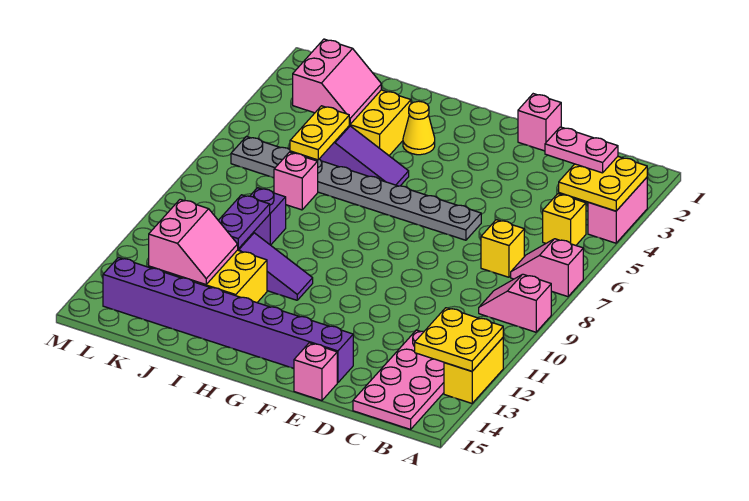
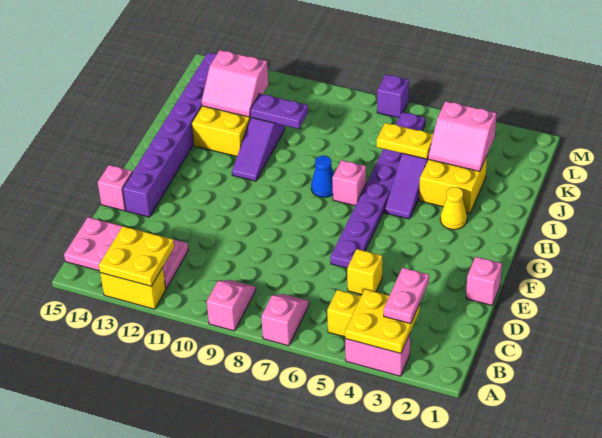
yellow brick C7 level 1 -> yellow brick D5 level 1
grey plate E6:L6 level 1 -> purple plate E6:L6 level 1
none -> blue cone H8 level 1
pink brick J7 level 1 -> pink brick H7 level 1
purple brick J9 level 1 -> purple brick M7 level 1

